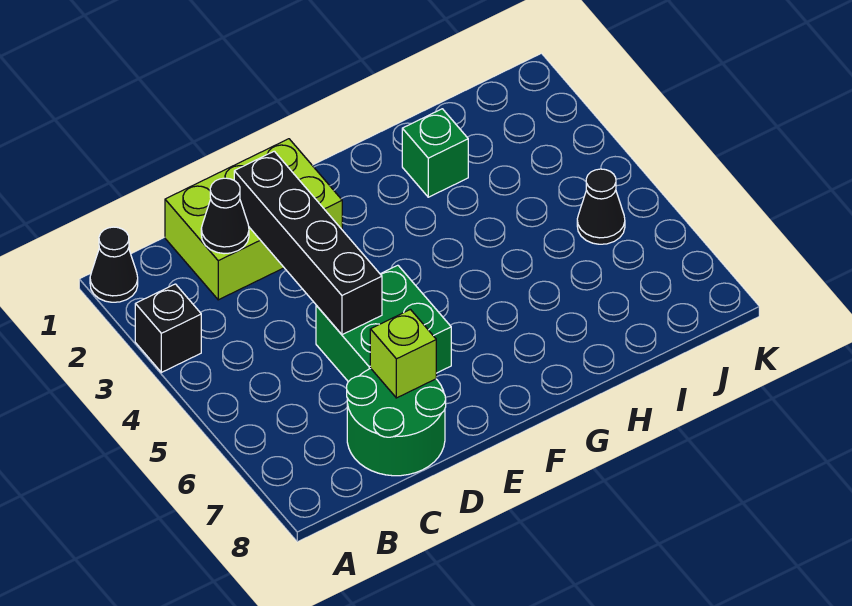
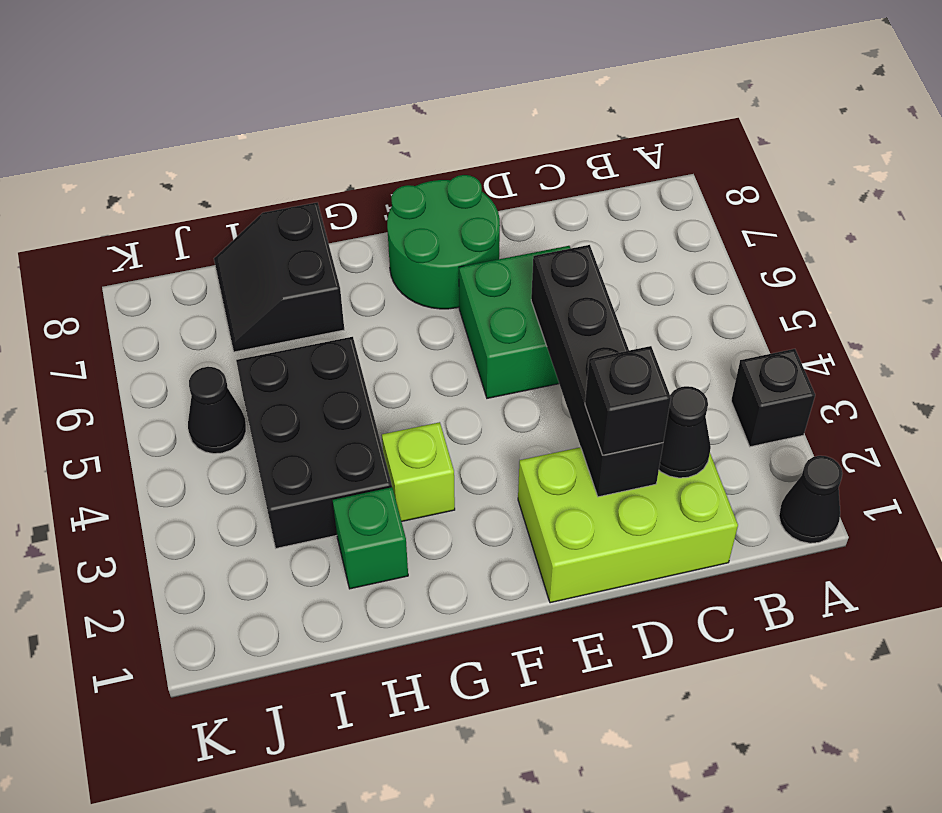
green round brick C7:D8 level 1 -> green round brick E7:F8 level 1
none -> black brick D2 level 3
lime brick D7 level 2 -> lime brick G3 level 1
none -> black brick H3:I5 level 1
none -> black slope H7:I8 level 1 top H

